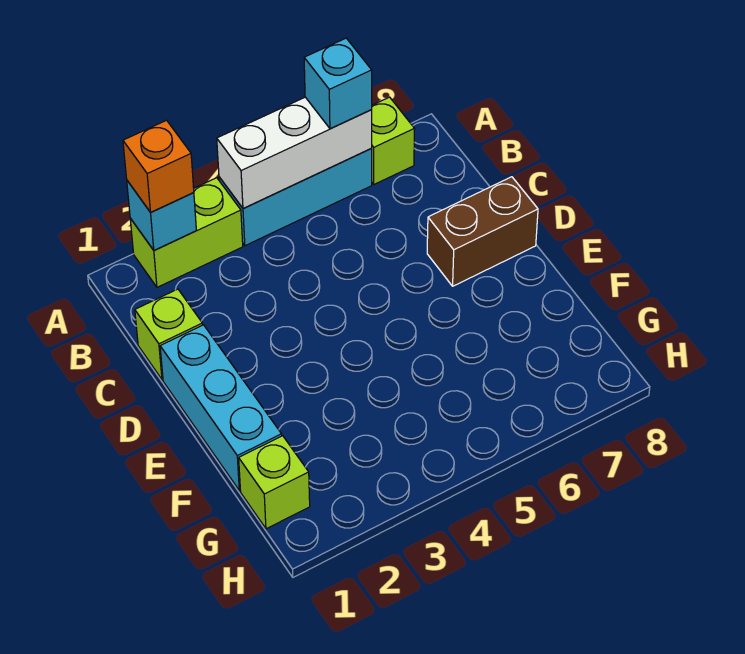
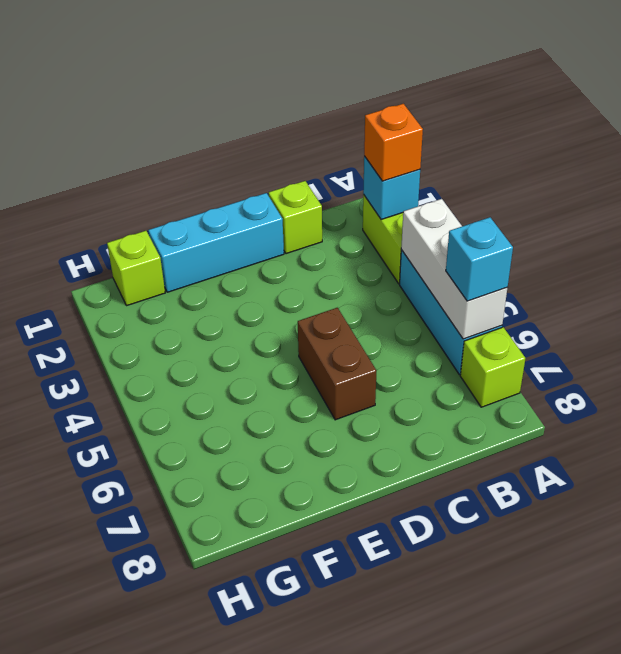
brown brick D7:D8 level 1 -> brown brick D5:D6 level 1

